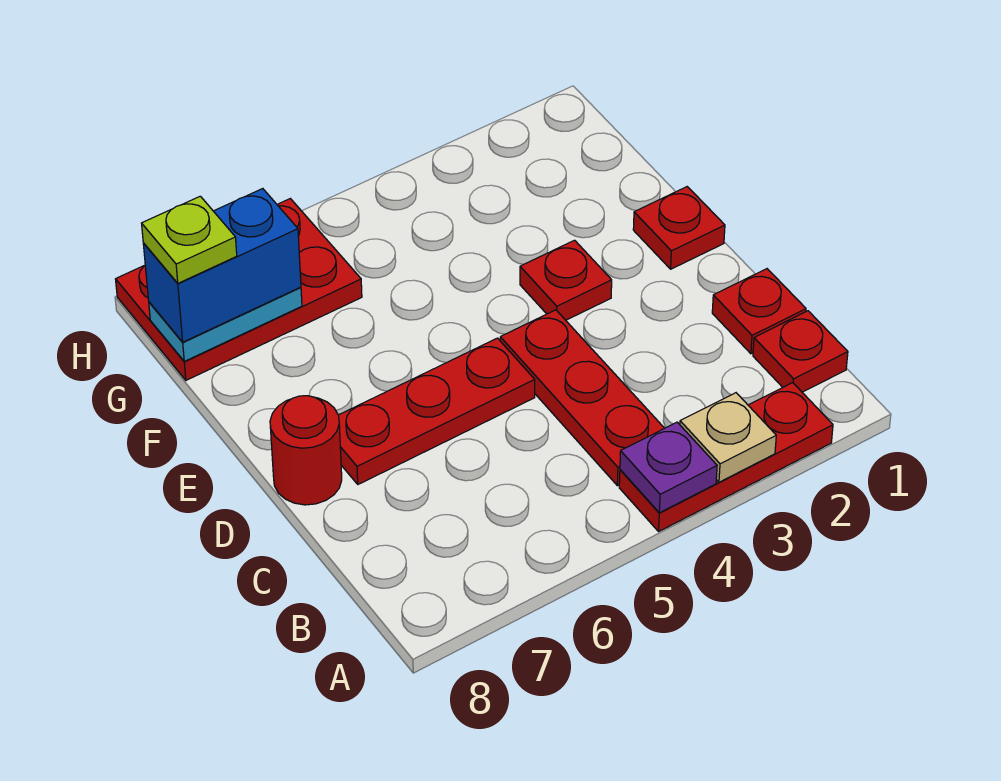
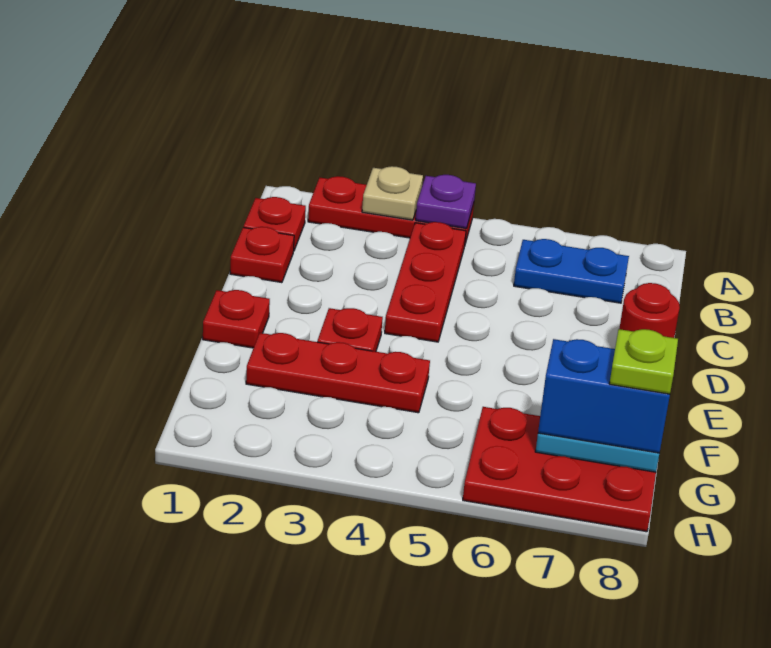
none -> blue plate B6:B7 level 1
red plate D5:D7 level 1 -> red plate F2:F4 level 1

